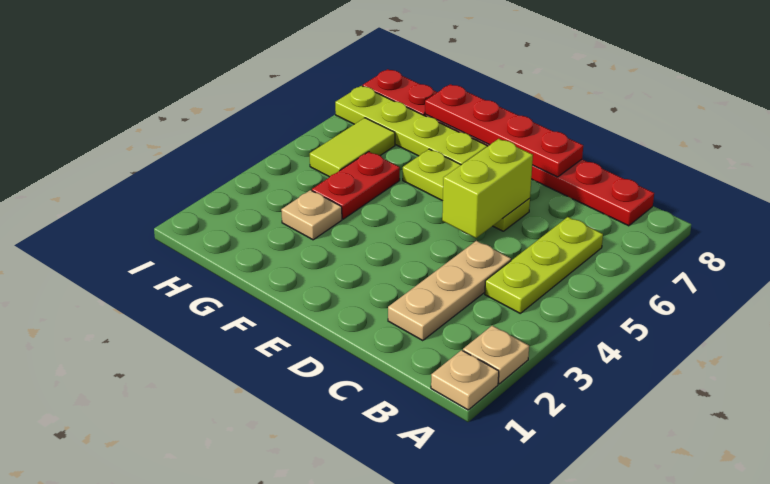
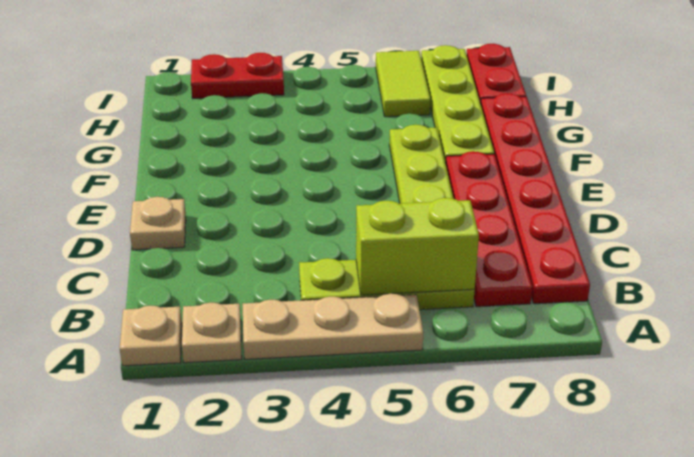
tan plate C2:C4 level 1 -> tan plate A3:A5 level 1
lime brick D5:D6 level 2 -> lime brick B5:B6 level 2
red plate D8:G8 level 2 -> red plate B7:E7 level 1
tan plate G3 level 1 -> tan plate D1 level 1
red plate G4:G5 level 1 -> red plate I2:I3 level 1
lime tile H5:H6 level 1 -> lime tile H6:I6 level 1

